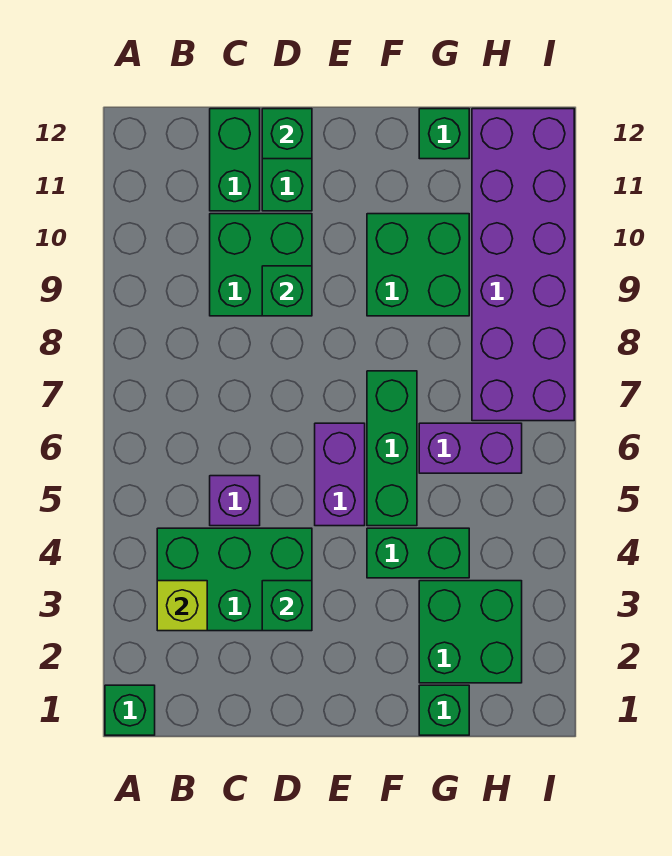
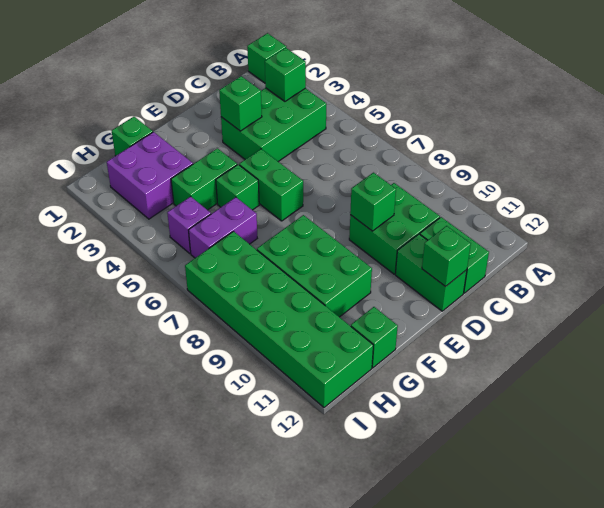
lime brick B3 level 2 -> green brick B3 level 2
purple brick C5 level 1 -> purple brick H5 level 1
purple brick E5:E6 level 1 -> green brick E5:E6 level 1
green brick F5:F7 level 1 -> green brick F5 level 1
green brick F9:G10 level 1 -> green brick F8:G10 level 1
green brick G2:H3 level 1 -> purple brick G2:H3 level 1
purple brick H7:I12 level 1 -> green brick H7:I12 level 1

